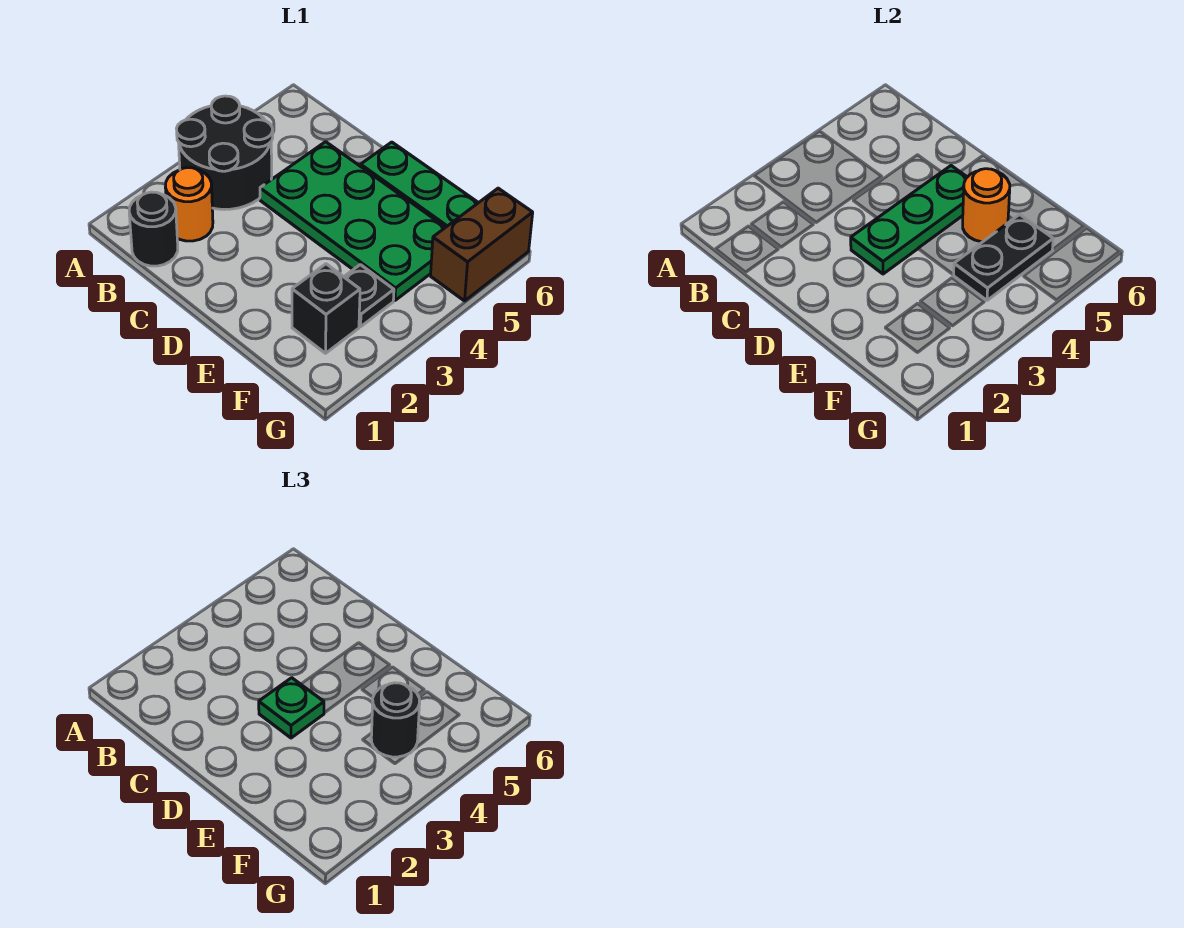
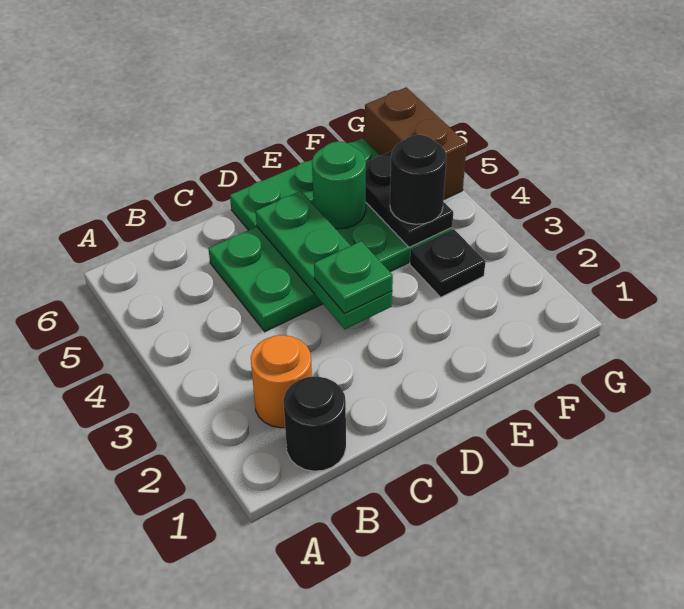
black round brick A3:B4 level 1 -> none
orange round brick E5 level 2 -> green round brick E5 level 2
black brick F2 level 1 -> none

